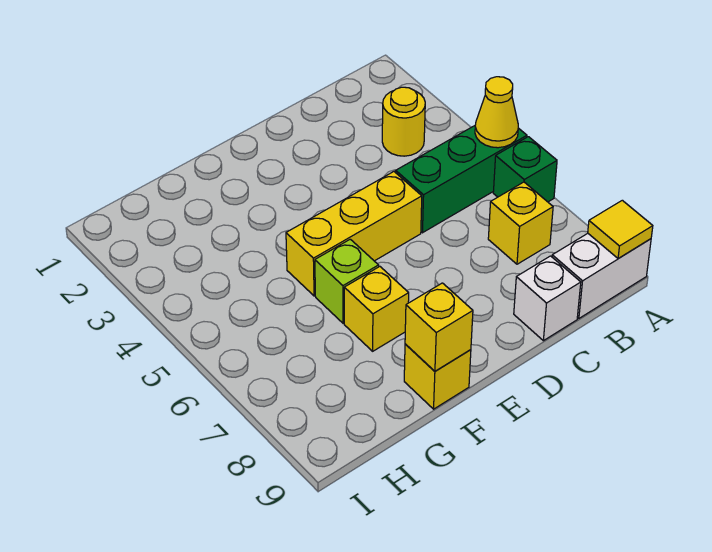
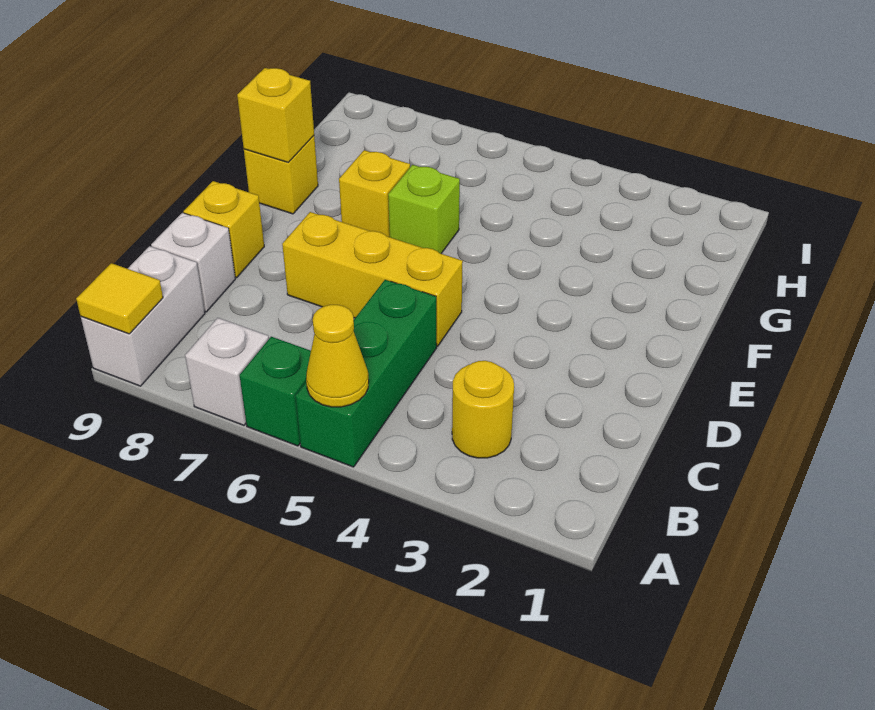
none -> white brick A7 level 1
yellow brick B7 level 1 -> yellow brick D9 level 1
yellow brick D5:F5 level 1 -> yellow brick D5:D7 level 1

